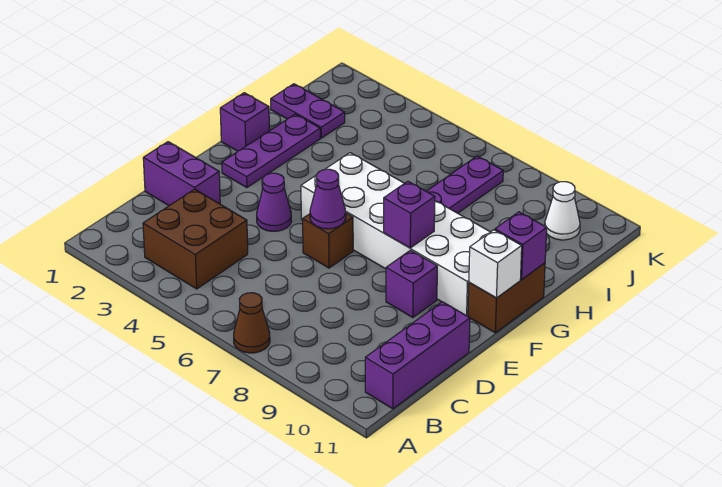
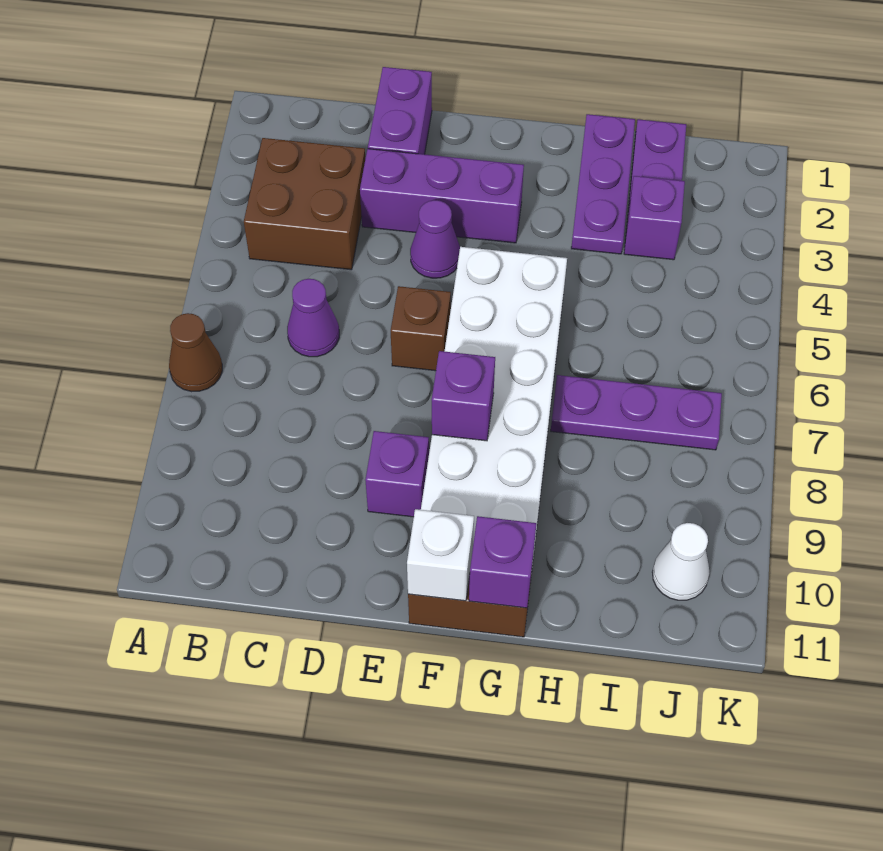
purple brick B11:D11 level 1 -> purple brick D3:F3 level 1
purple cone E6 level 2 -> purple cone C6 level 1
purple plate F2:H2 level 1 -> purple plate H1:H3 level 1
purple brick G1 level 1 -> purple brick I3 level 1

